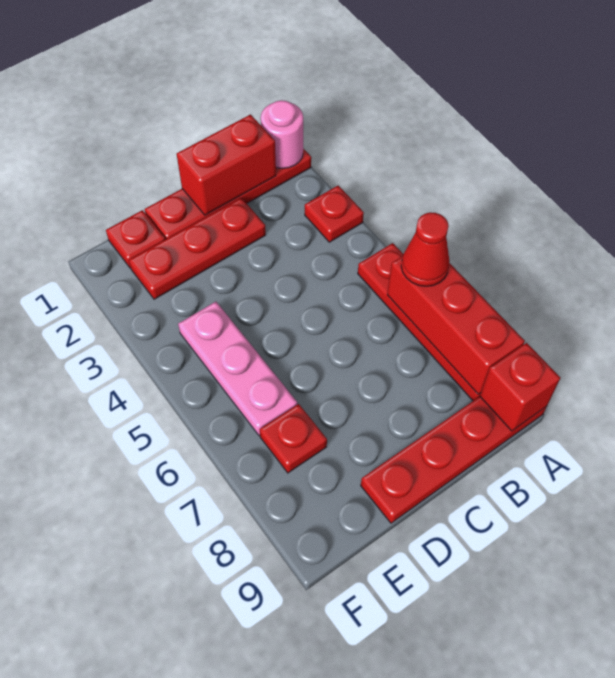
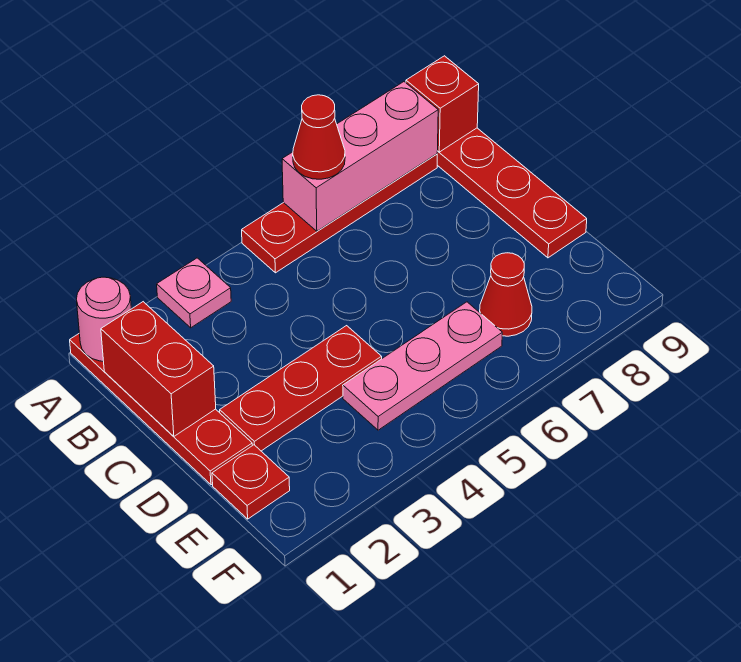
red plate A3 level 1 -> pink plate A3 level 1
red brick A6:A8 level 2 -> pink brick A6:A8 level 2
red plate C2:E2 level 1 -> red plate D2:D4 level 1
red plate E7 level 1 -> red cone E7 level 1

